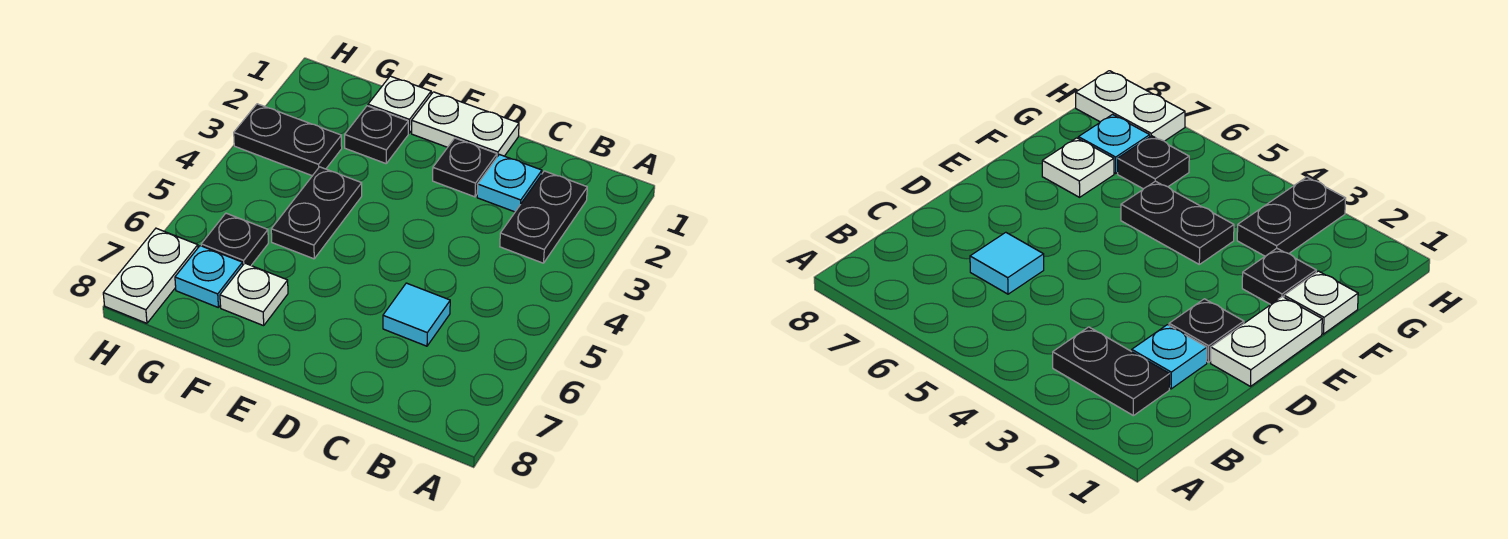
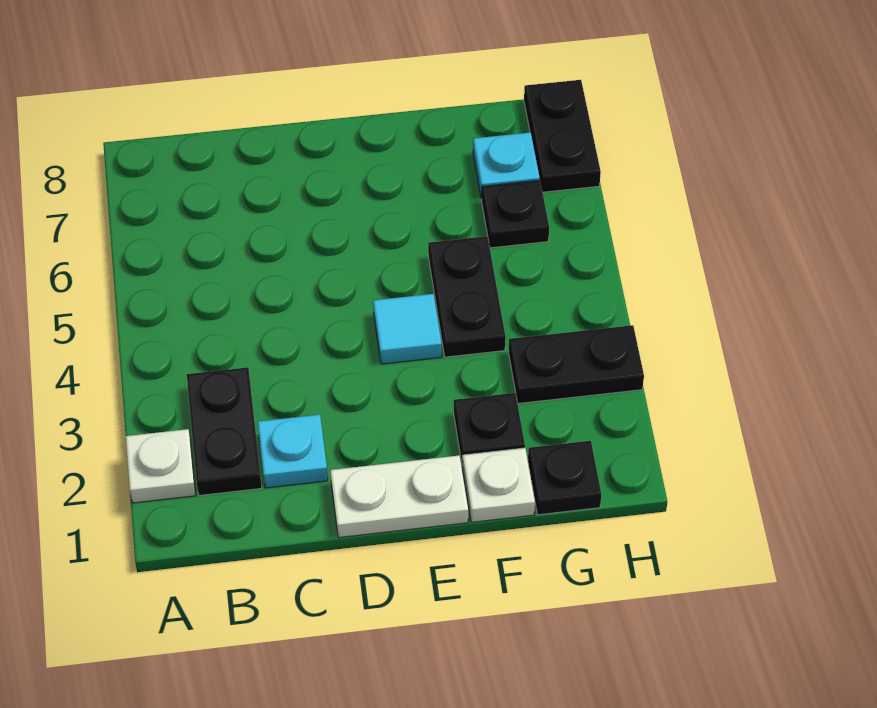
cyan tile C6 level 1 -> cyan tile E4 level 1
black plate D2 level 1 -> black plate G1 level 1
white plate F7 level 1 -> white plate A2 level 1
white plate H7:H8 level 1 -> black plate H7:H8 level 1

